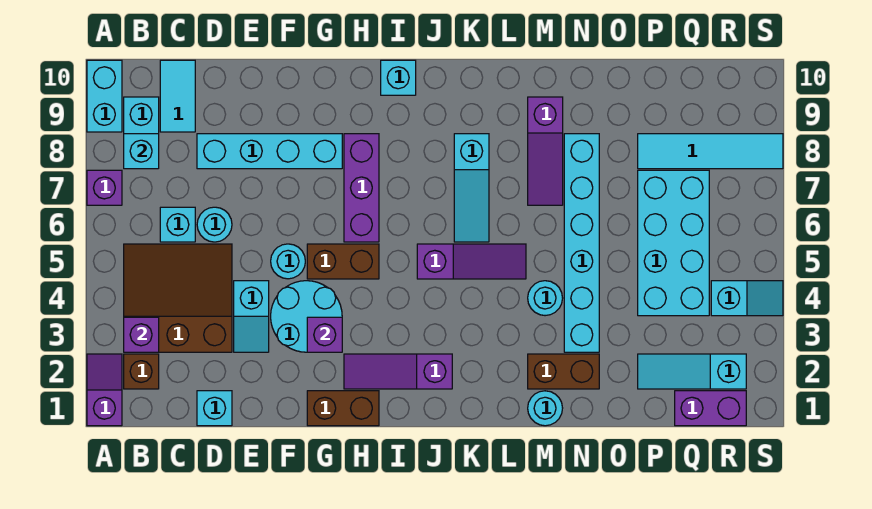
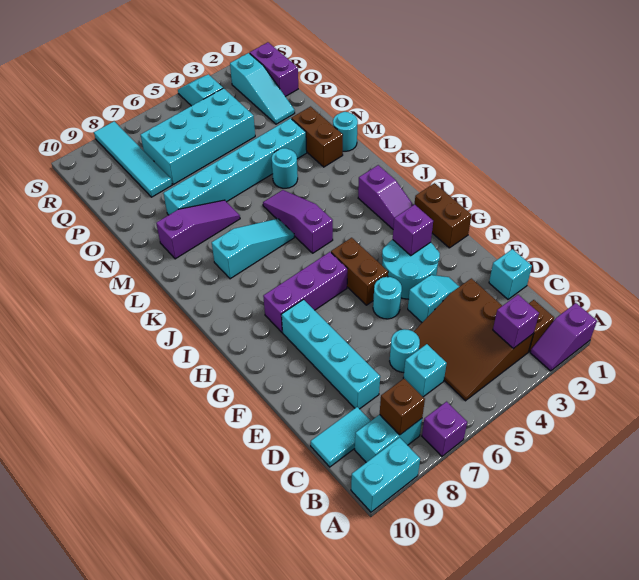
cyan brick B8 level 2 -> brown brick B8 level 2
cyan brick I10 level 1 -> none

